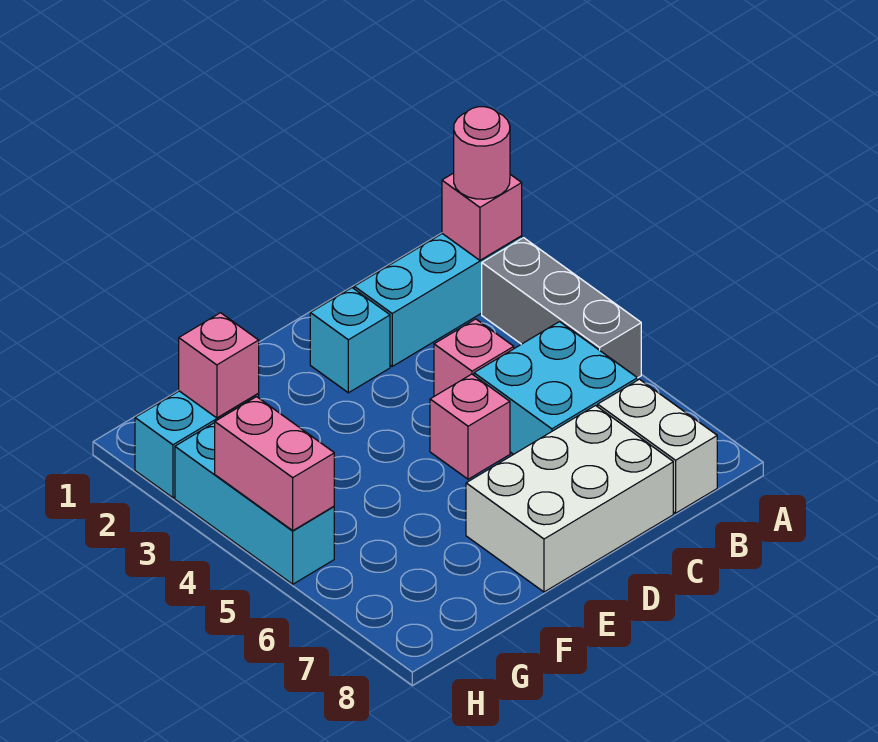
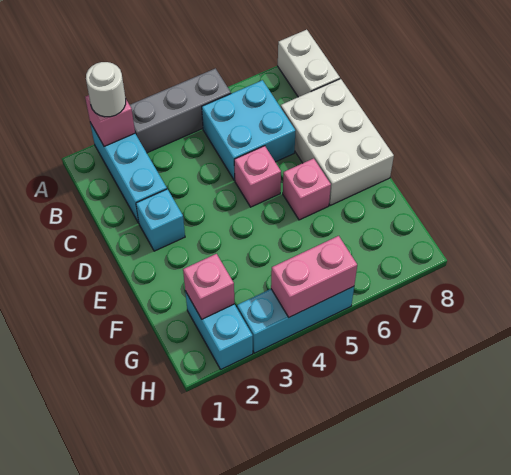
pink round brick A2 level 3 -> white round brick A2 level 3
white brick B7:B8 level 1 -> white brick A8:B8 level 1
pink brick C4 level 1 -> pink brick E6 level 1

